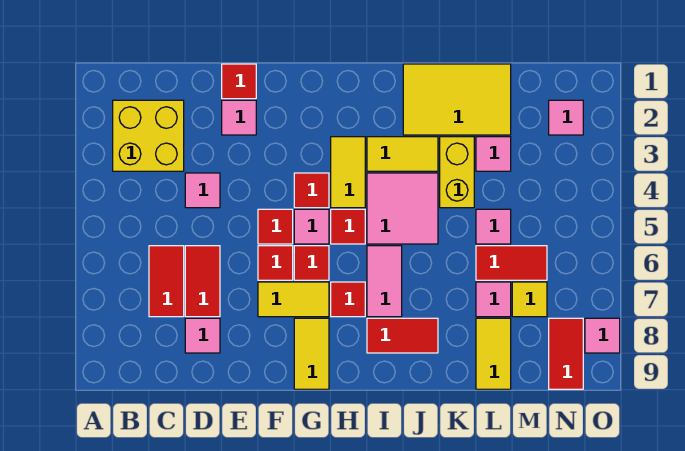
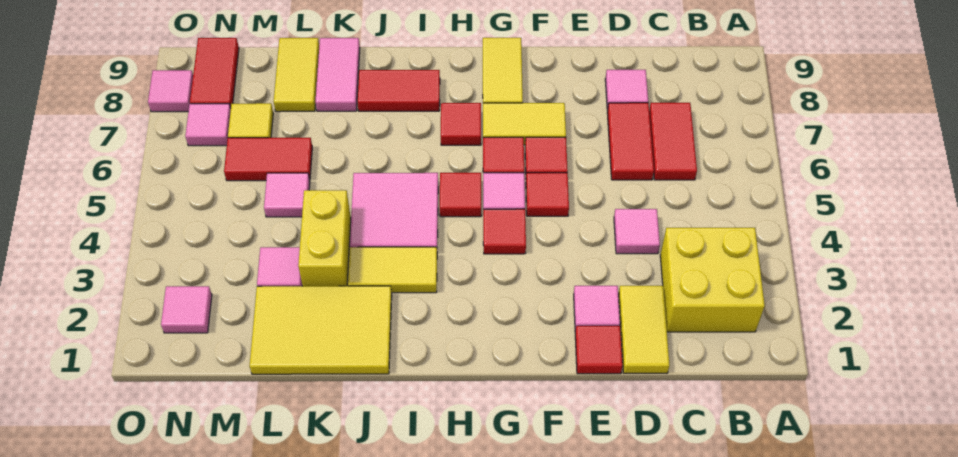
yellow tile H3:H4 level 1 -> yellow tile D1:D2 level 1
pink tile I6:I7 level 1 -> pink tile K8:K9 level 1
pink tile L7 level 1 -> pink tile N7 level 1

